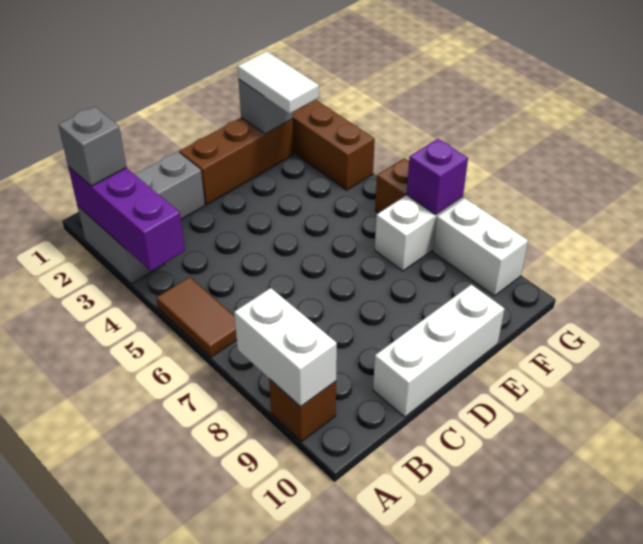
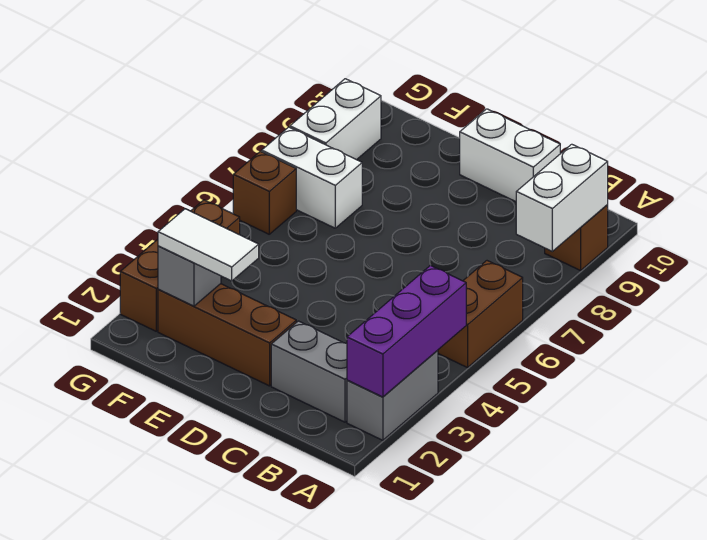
grey brick A2 level 3 -> none
brown tile A5:A6 level 1 -> brown brick A5:A6 level 1
white brick C10:E10 level 1 -> white brick C10:D10 level 1
white tile F2:F3 level 3 -> white tile E2:F2 level 3
purple brick G7 level 2 -> none

